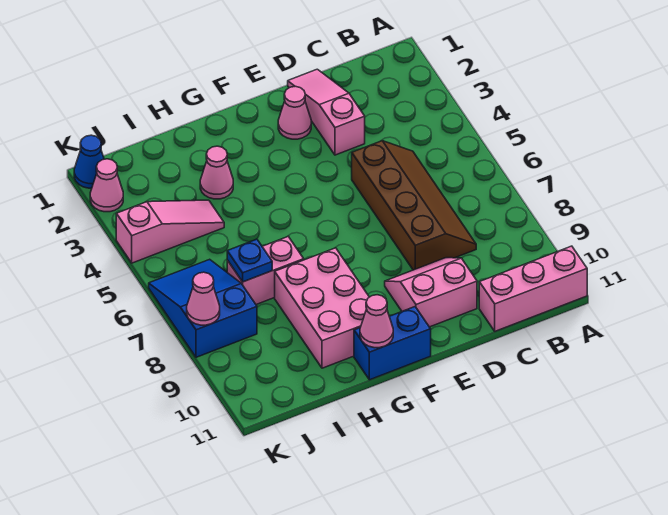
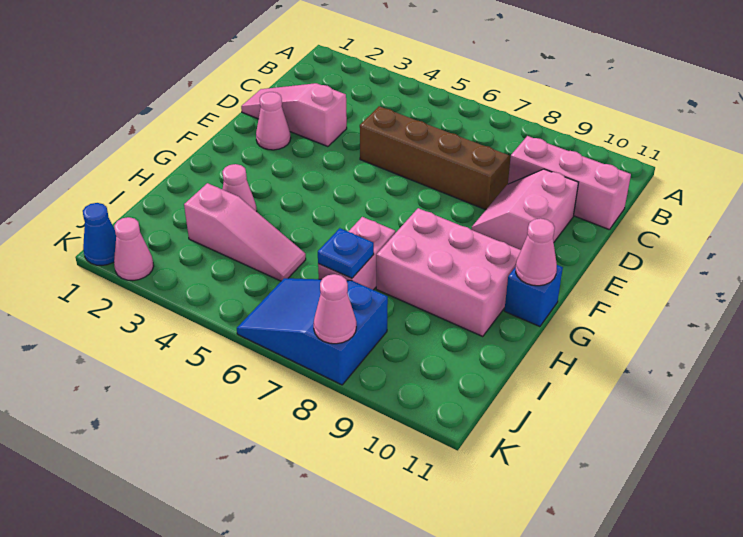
pink brick A11:C11 level 1 -> pink brick C9:C11 level 1
blue brick F11:G11 level 1 -> blue brick G11 level 1
pink slope I4:K4 level 1 top K -> pink slope I3:I5 level 1 top 3

